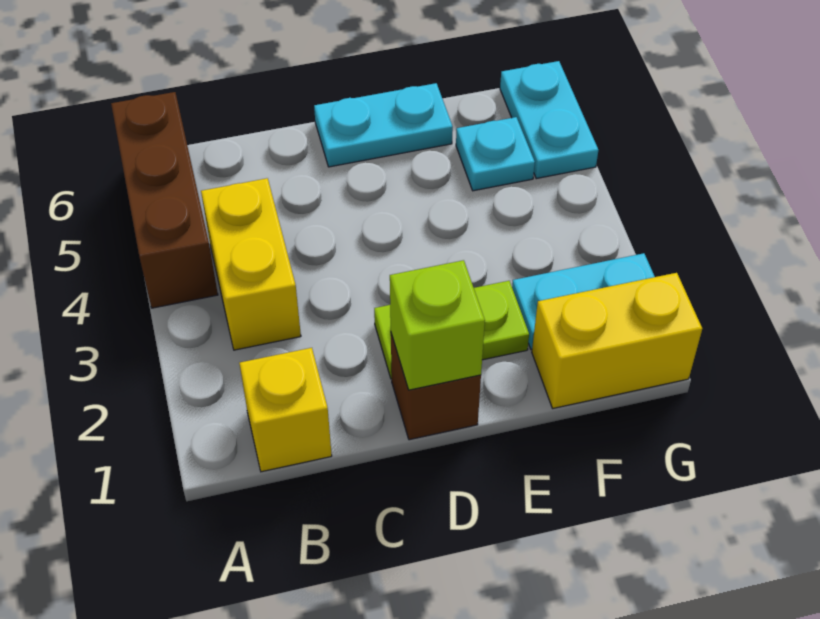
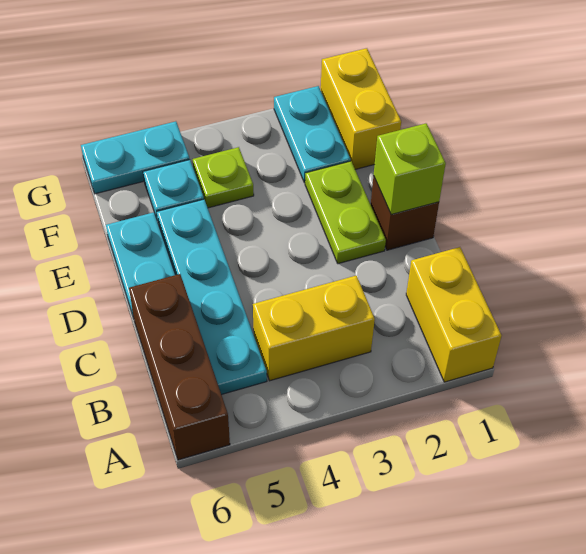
brown brick A4:A6 level 1 -> brown brick A6:C6 level 1
yellow brick B1 level 1 -> yellow brick A1:B1 level 1
none -> cyan plate B5:E5 level 1
none -> lime plate F4 level 1

